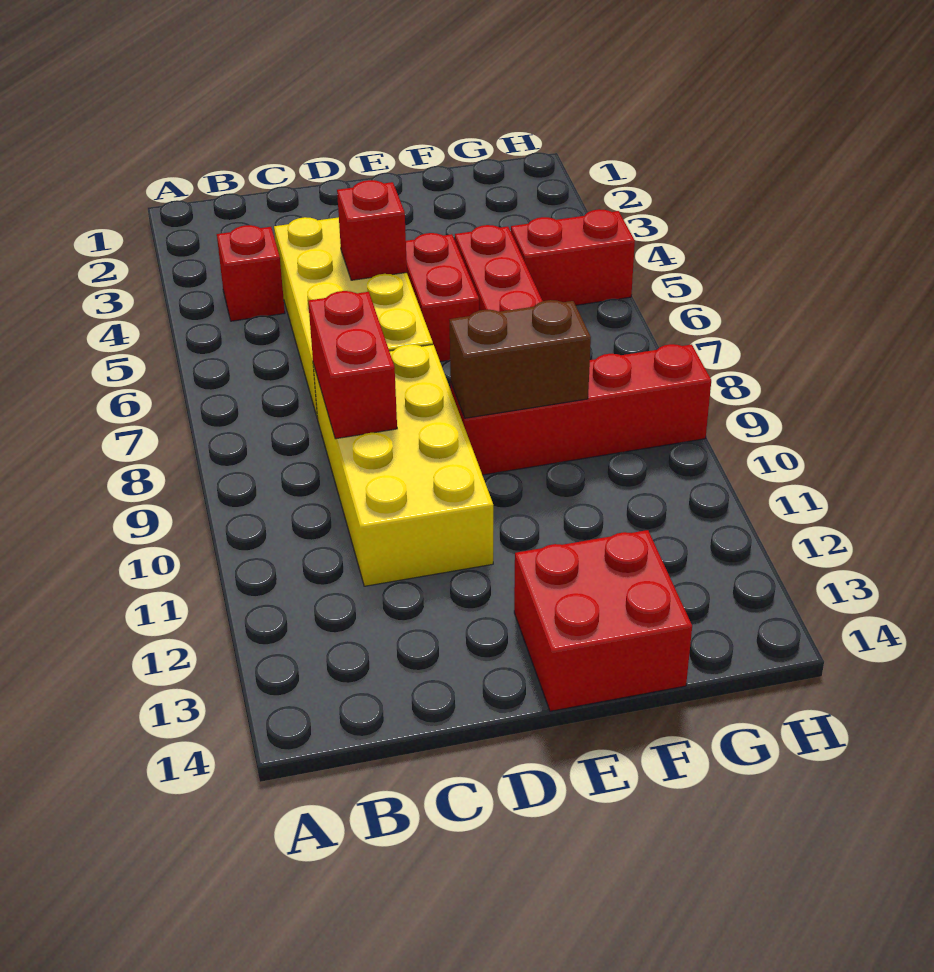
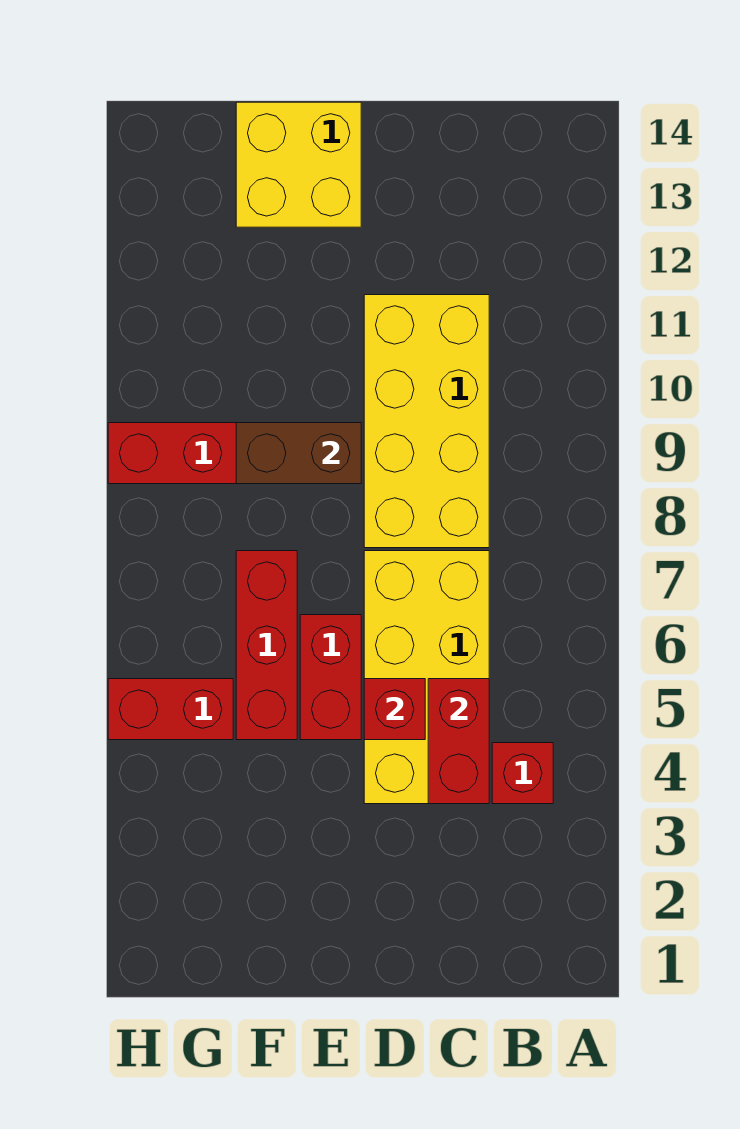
red brick C8:C9 level 2 -> red brick C4:C5 level 2
red brick E13:F14 level 1 -> yellow brick E13:F14 level 1

